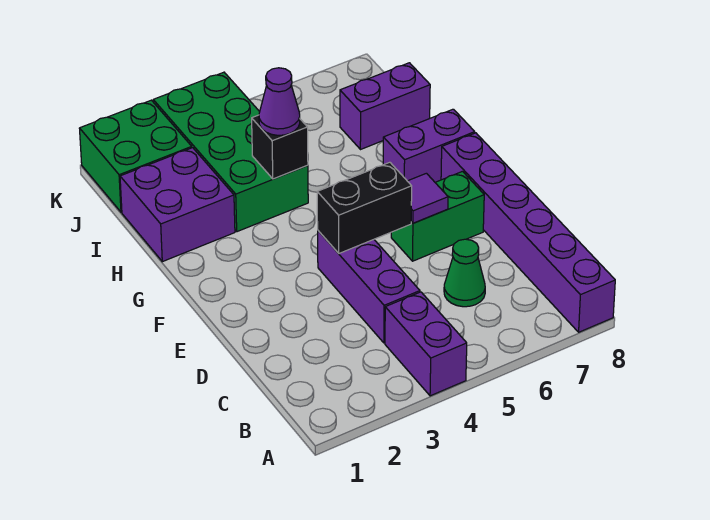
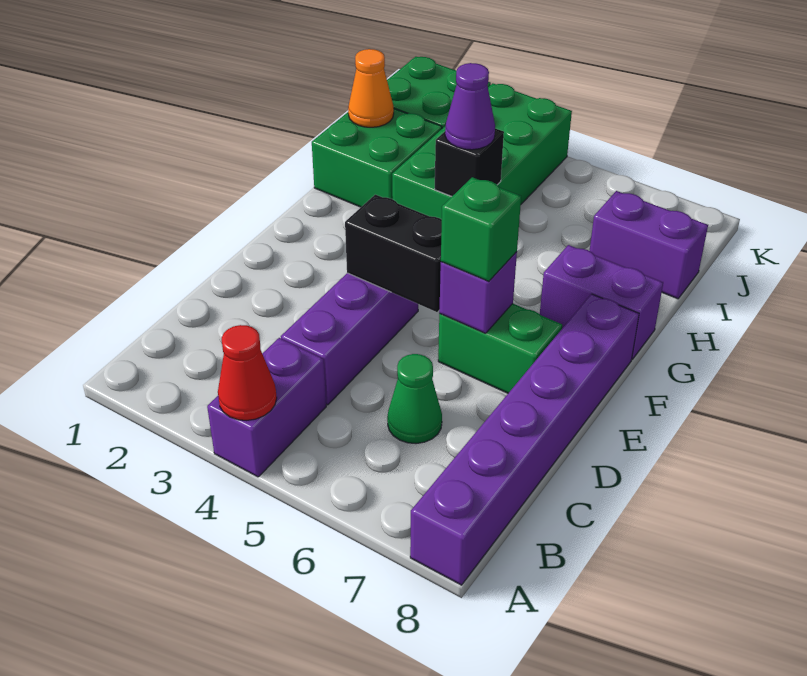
none -> red cone A4 level 2
purple tile E6 level 2 -> purple brick E6 level 2
none -> green brick E6 level 3
purple brick H1:I2 level 1 -> green brick H1:I2 level 1
none -> orange cone I1 level 2

